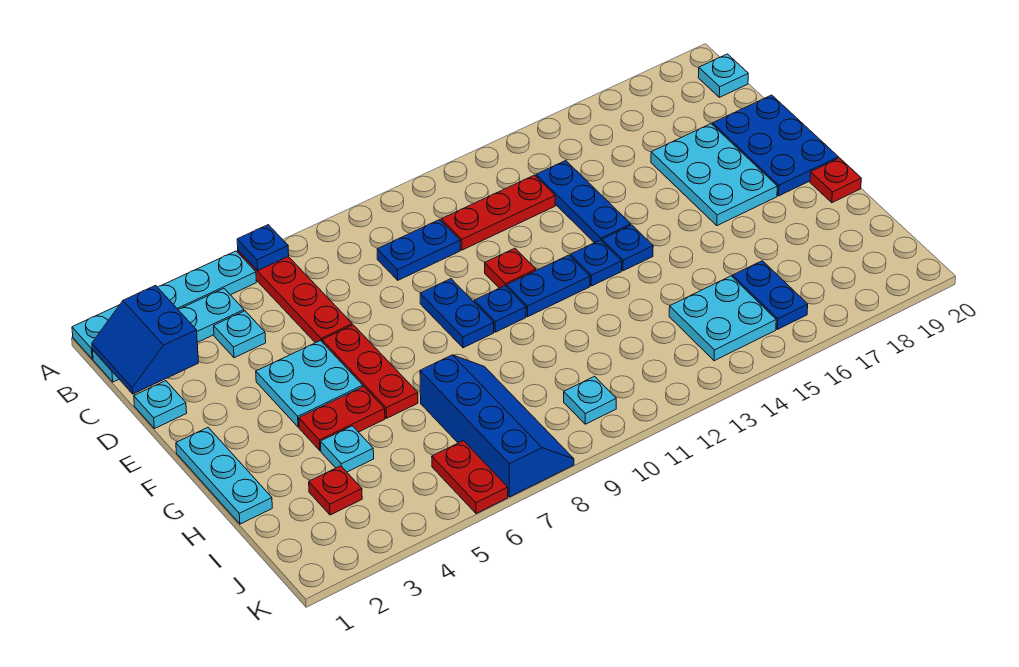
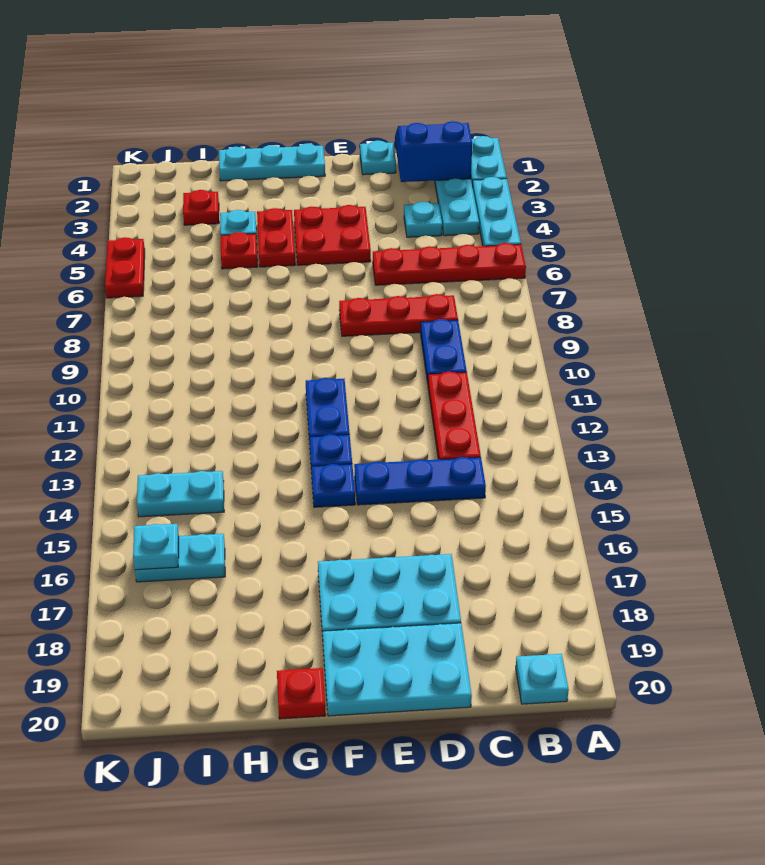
blue plate A6 level 2 -> none
blue plate D19:F20 level 1 -> cyan plate D19:F20 level 1
cyan plate E4:F5 level 1 -> red plate E4:F5 level 1
red plate E6:G6 level 1 -> red plate C8:E8 level 1
blue plate E9:F9 level 1 -> none
red plate E11 level 1 -> red plate H5 level 1
blue plate F10 level 1 -> none
blue slope H7:K8 level 1 top 7 -> none
cyan plate I14:J15 level 1 -> cyan plate I14:J14 level 1
blue plate I16:J16 level 1 -> cyan plate I16:J16 level 1
red plate J6:K6 level 1 -> red plate K5:K6 level 1
cyan plate J10 level 1 -> cyan plate J16 level 2

